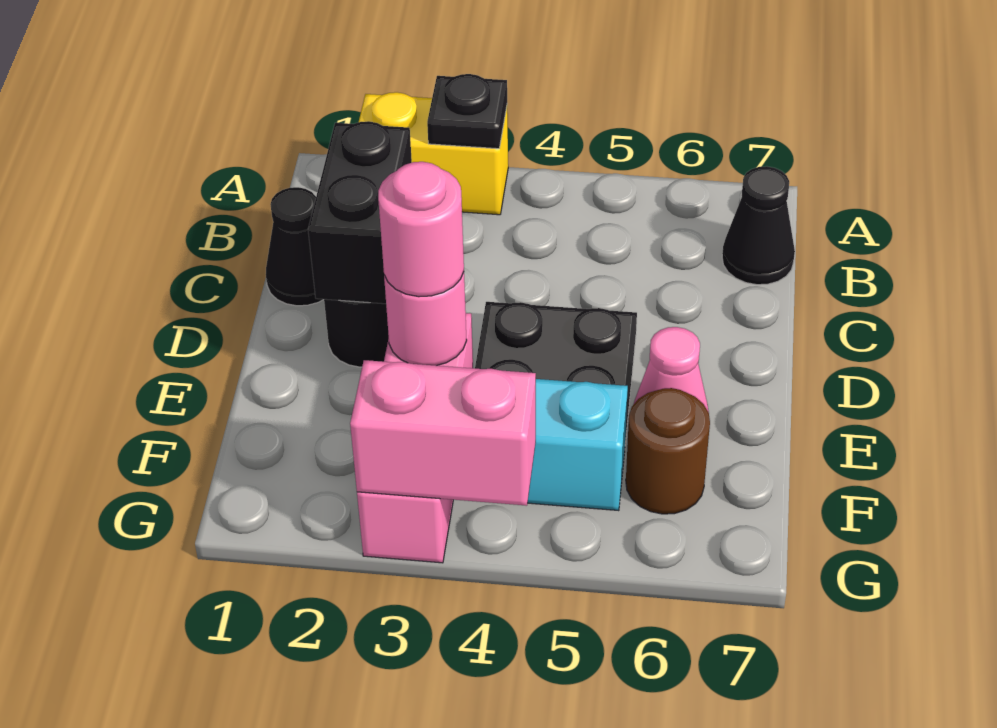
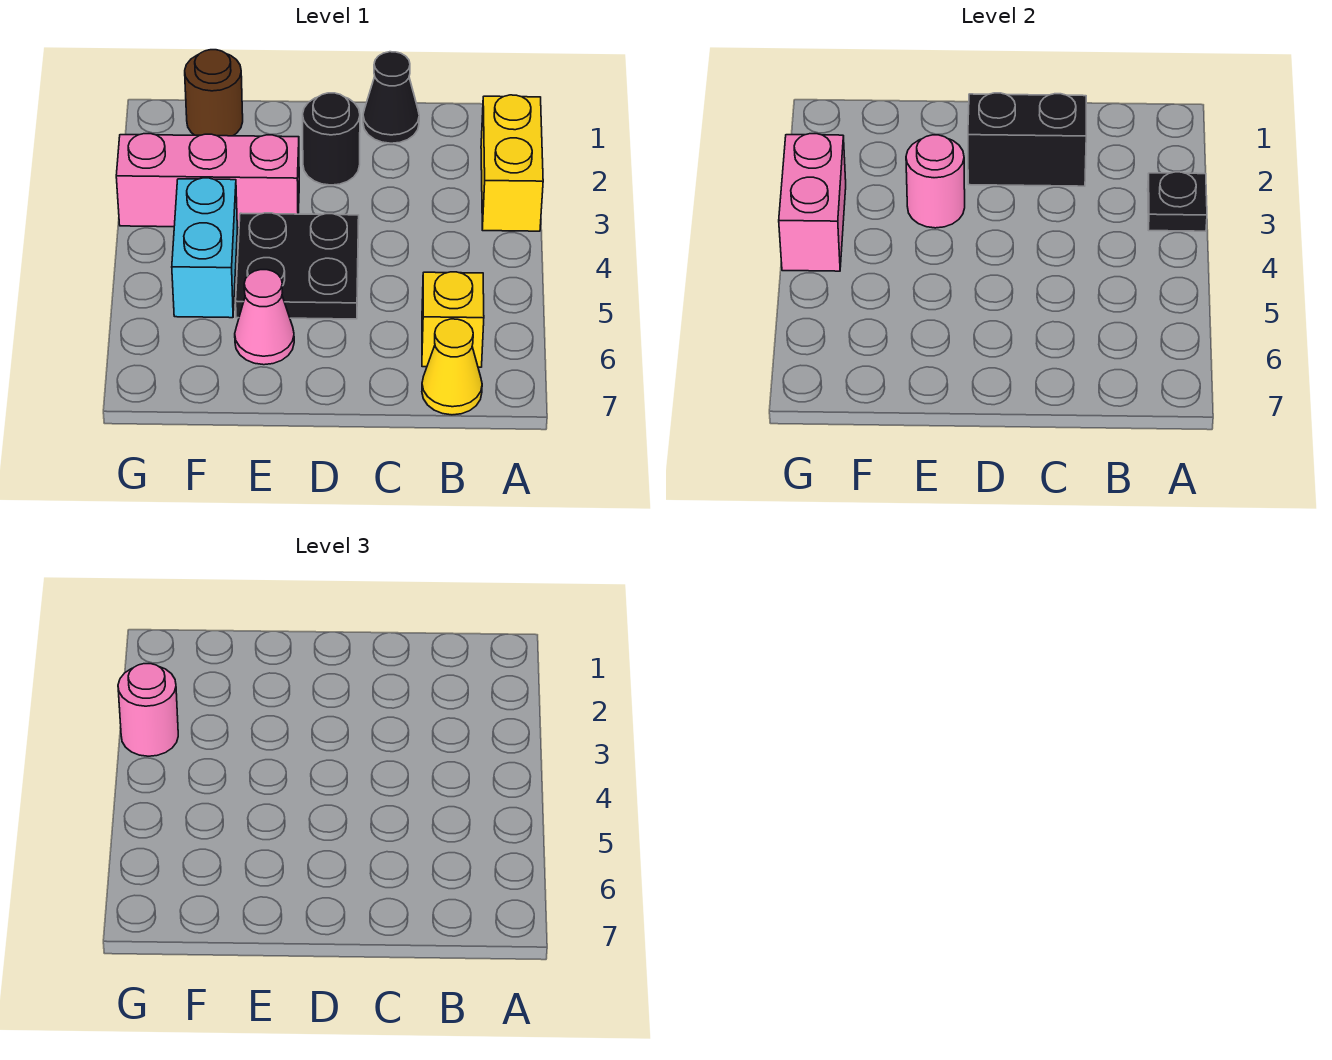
none -> yellow brick B6 level 1
black cone B7 level 1 -> yellow cone B7 level 1
pink round brick E3 level 3 -> pink round brick G3 level 3
brown round brick F6 level 1 -> brown round brick F1 level 1

